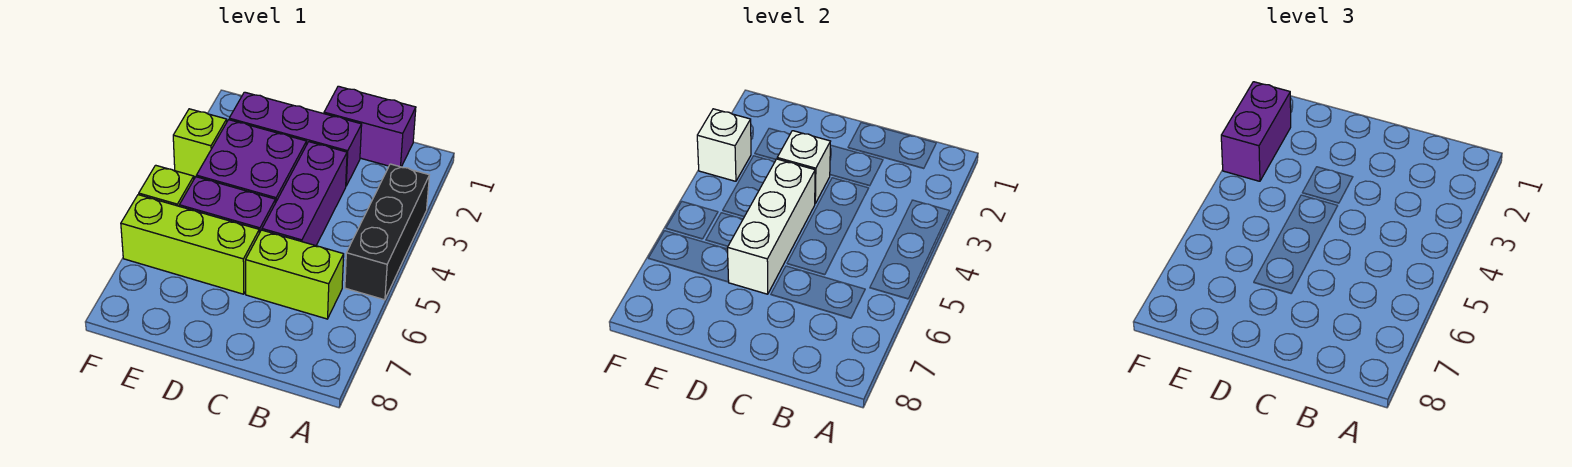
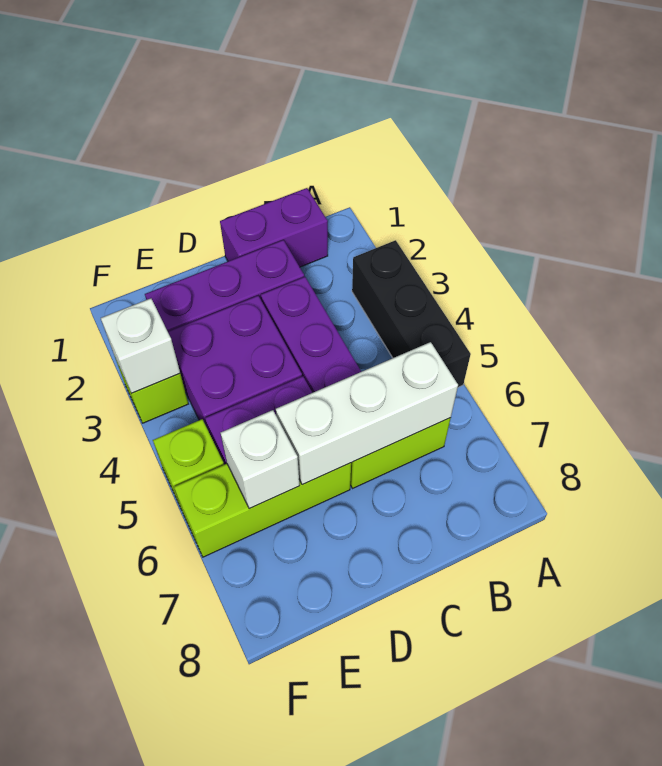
white brick D3 level 2 -> white brick E6 level 2
white brick D4:D6 level 2 -> white brick B6:D6 level 2
purple brick F2:F3 level 3 -> none

